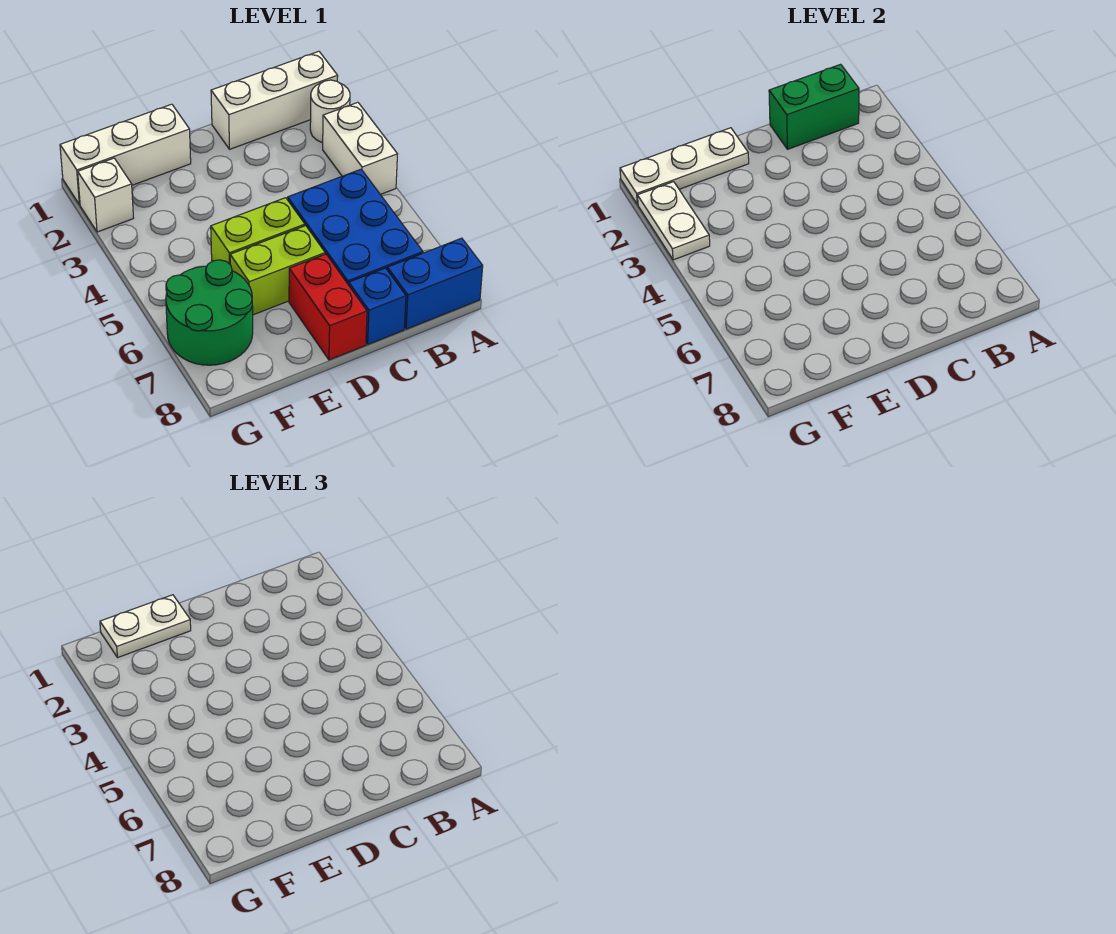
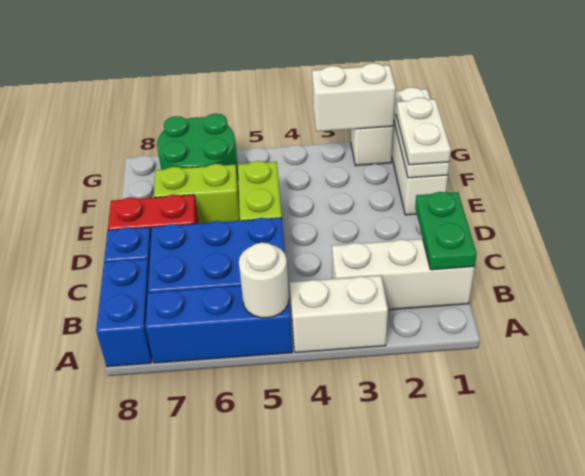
white brick A1:C1 level 1 -> white brick B1:B3 level 1
white round brick A2 level 1 -> white round brick A5 level 2
none -> blue brick A5:A7 level 1
green brick B1:C1 level 2 -> green plate B1:C1 level 2
lime brick D6:E6 level 1 -> lime brick E6:E7 level 1
white plate G2:G3 level 2 -> white brick G2:G3 level 2

